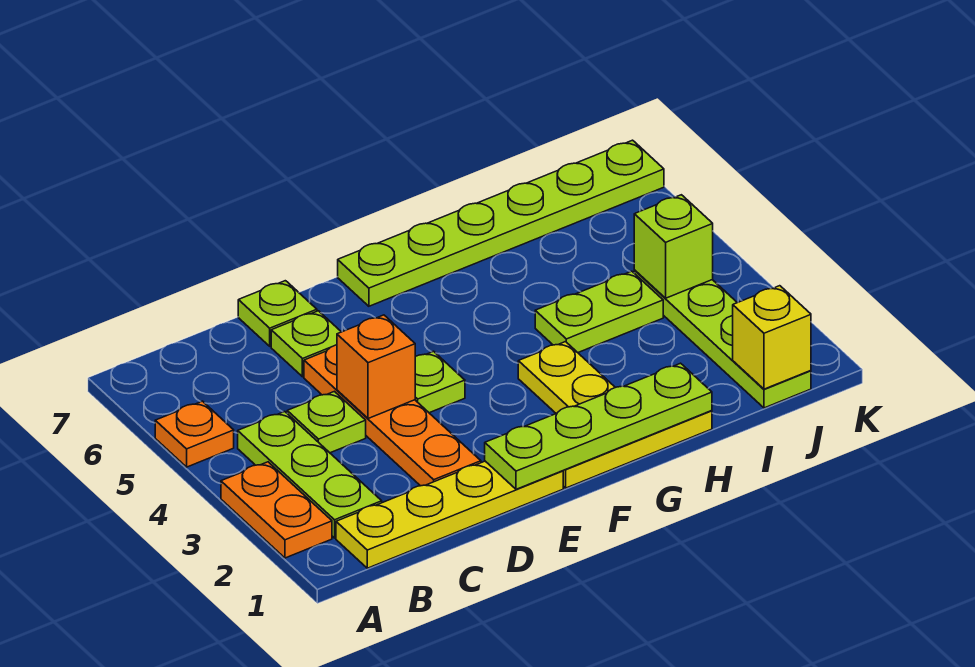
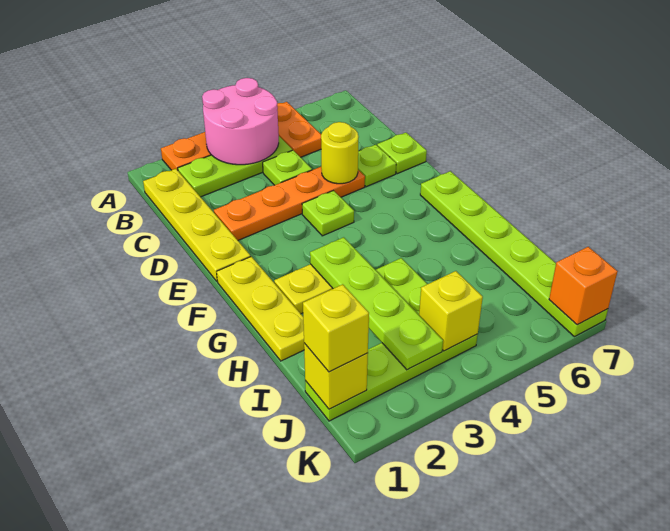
none -> pink round brick A3:B4 level 2
orange plate A5 level 1 -> orange plate A5:B5 level 1
orange brick D4 level 2 -> orange brick K7 level 2
none -> yellow round brick D5 level 2
lime plate E1:H1 level 2 -> lime plate G3:J3 level 2
none -> yellow brick J1 level 3
lime brick J4 level 2 -> yellow brick J4 level 2

